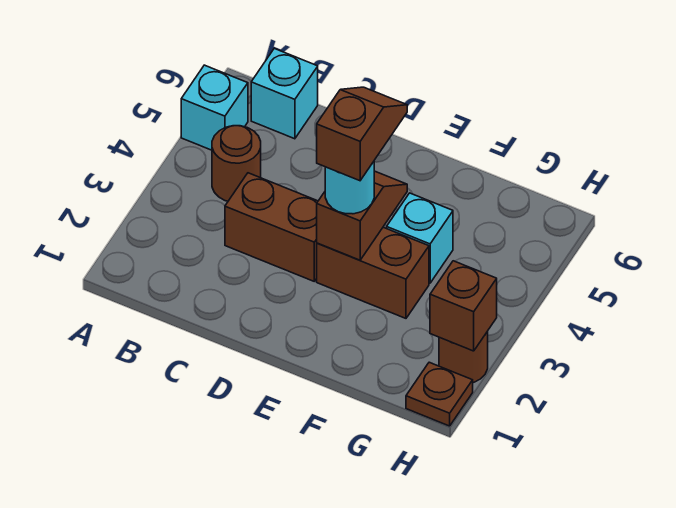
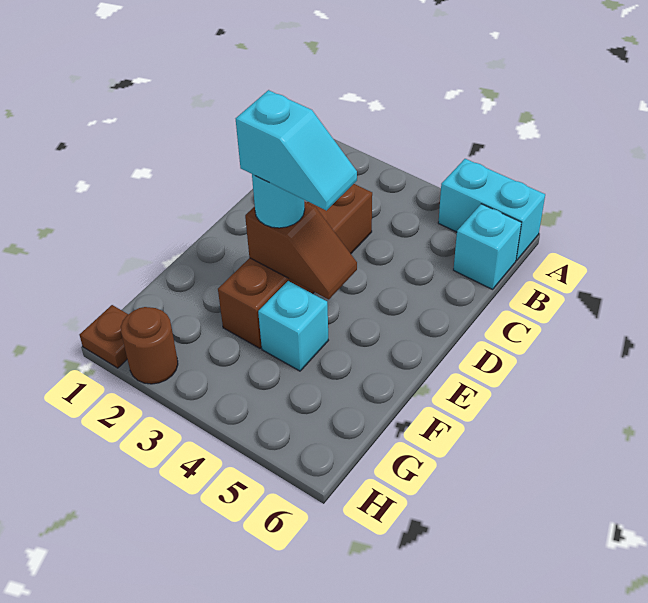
cyan brick A5 level 1 -> cyan brick A5:A6 level 1
brown round brick B4 level 1 -> none
brown slope E3:E4 level 4 top 3 -> cyan slope E3:E4 level 4 top 3
brown brick H2 level 2 -> none

